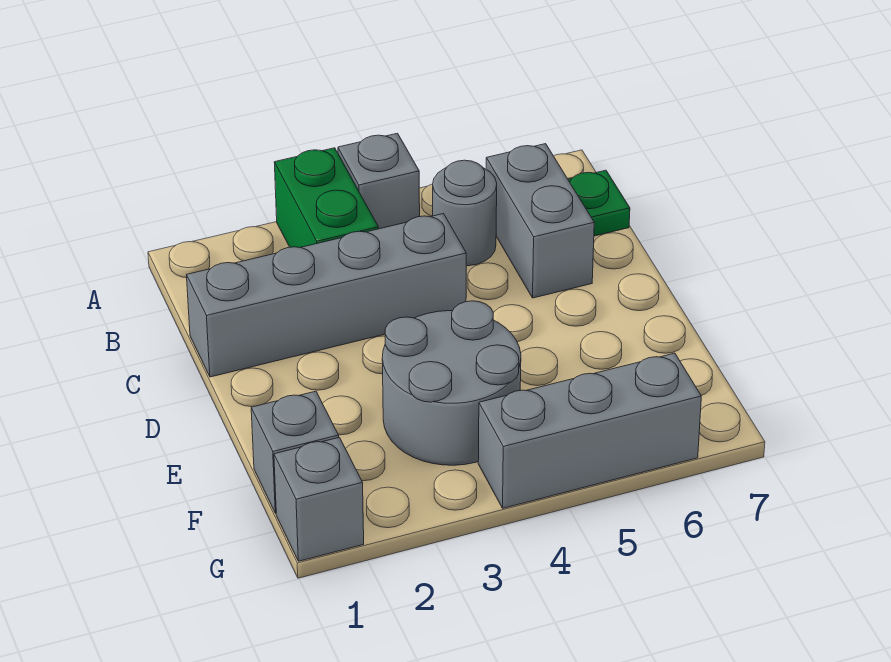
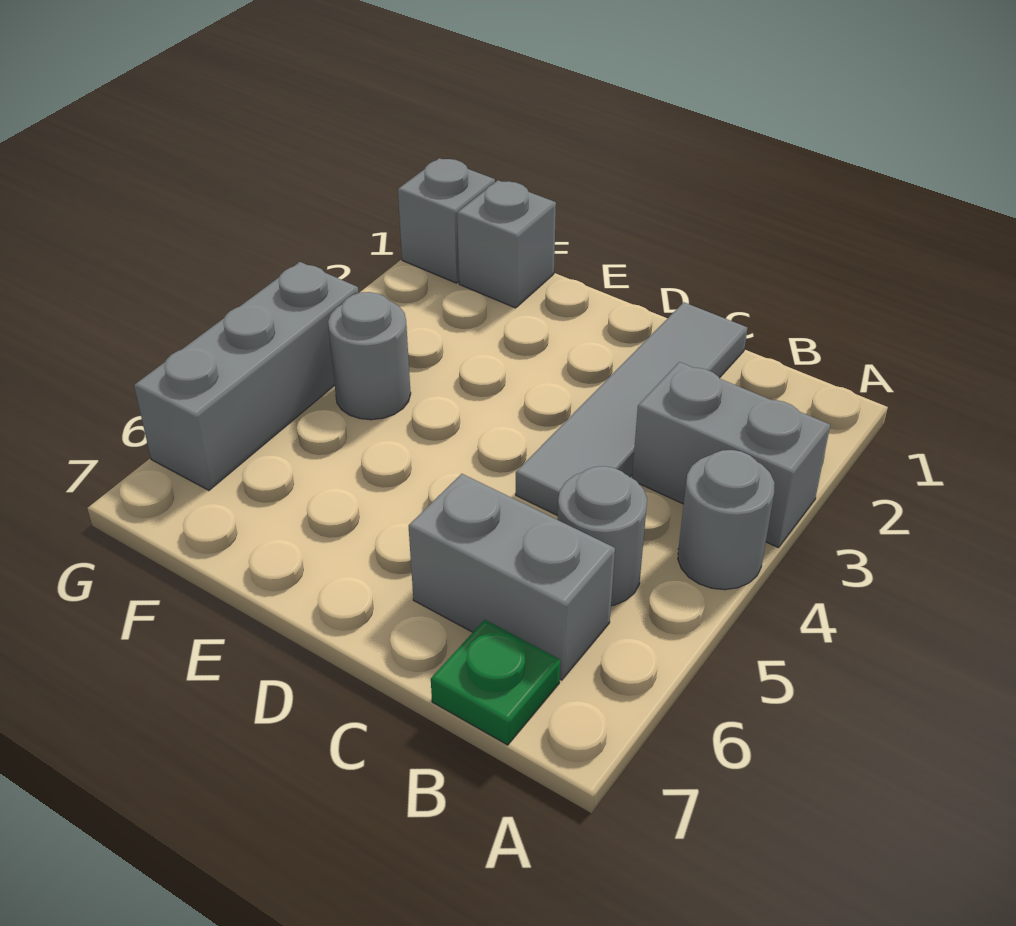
green brick A3:B3 level 1 -> grey brick A3:B3 level 1
grey brick A4 level 1 -> grey round brick A4 level 1
grey brick C1:C4 level 1 -> grey tile C1:C4 level 1
grey round brick E3:F4 level 1 -> grey round brick F4 level 1

